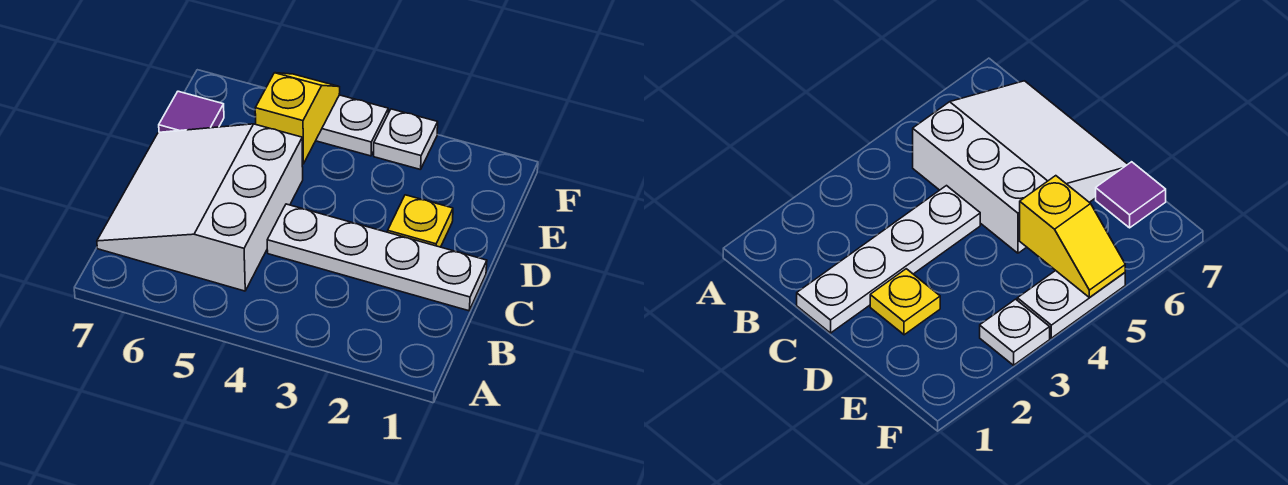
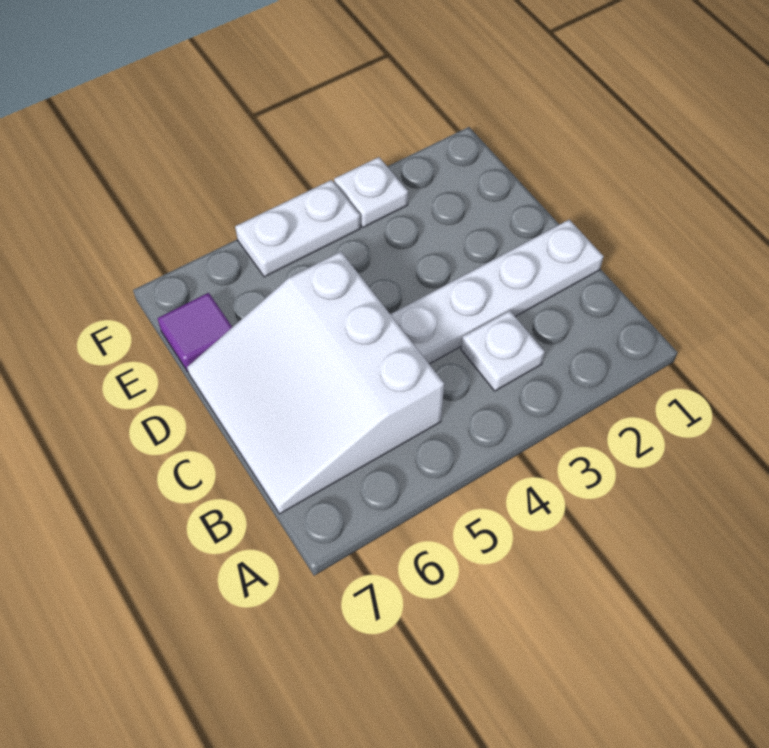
none -> white plate B3 level 1
yellow plate D2 level 1 -> none
yellow slope E5:F5 level 2 top E -> none

